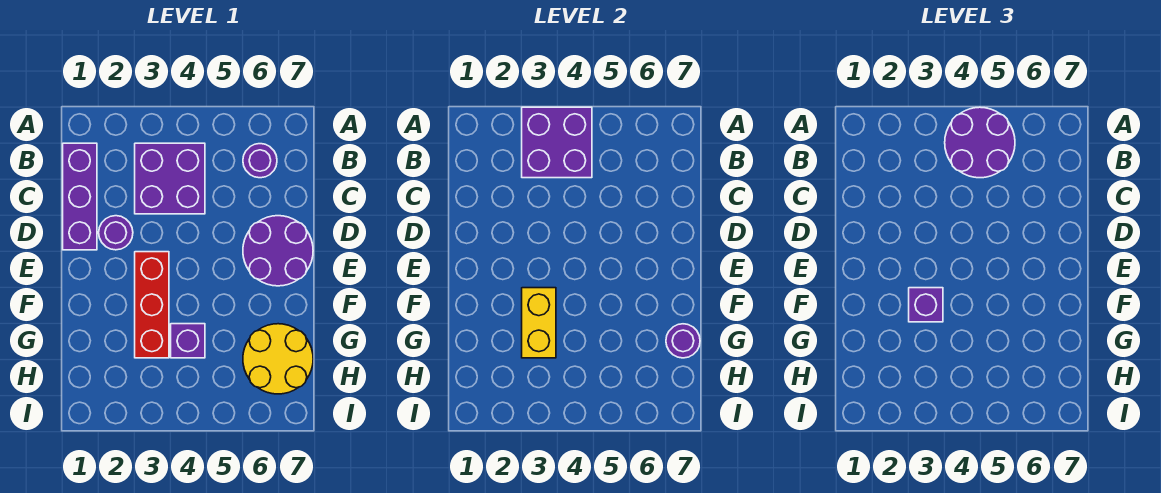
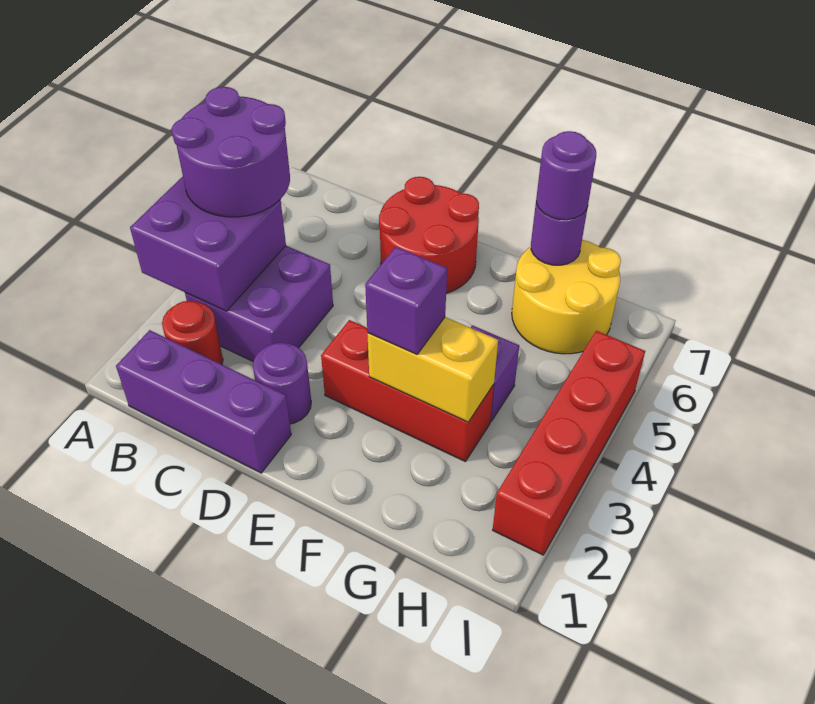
none -> red round brick B2 level 1
purple round brick B6 level 1 -> purple round brick G7 level 3
purple round brick D6:E7 level 1 -> red round brick D6:E7 level 1
none -> red brick I2:I5 level 1

